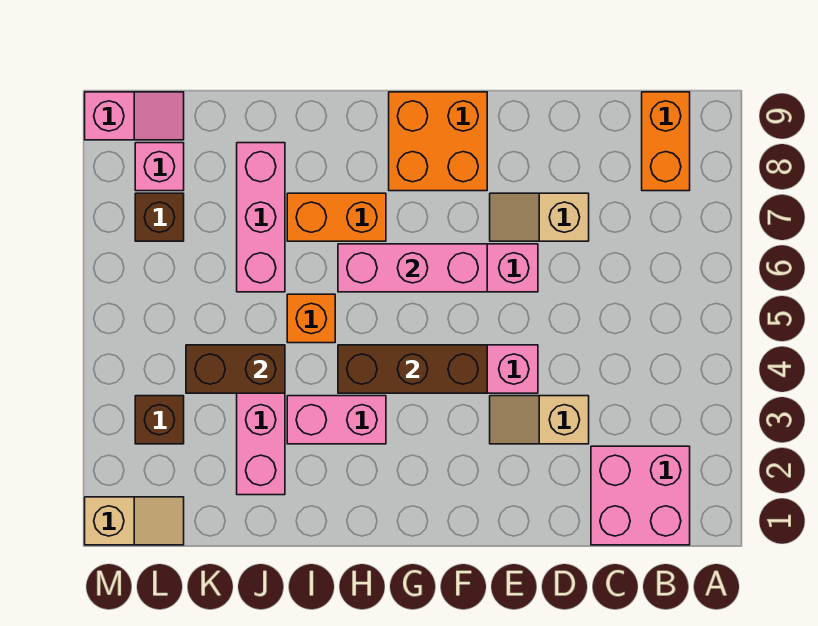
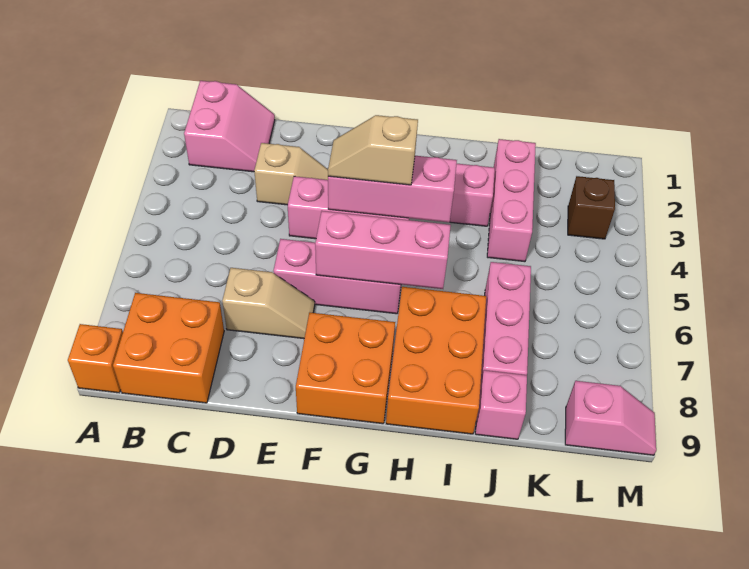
pink brick B1:C2 level 1 -> pink slope B1:C2 level 1 top B
orange brick B8:B9 level 1 -> orange brick B8:C9 level 1
brown brick F4:H4 level 2 -> pink brick F4:H4 level 2
orange brick H7:I7 level 1 -> orange brick H7:I9 level 1
orange brick I5 level 1 -> orange brick A9 level 1
brown brick J4:K4 level 2 -> none
tan slope L1:M1 level 1 top M -> tan slope F4:G4 level 3 top G
brown brick L7 level 1 -> none
pink brick L8 level 1 -> pink brick J9 level 1
pink slope L9:M9 level 1 top M -> pink slope L9:M9 level 1 top L

